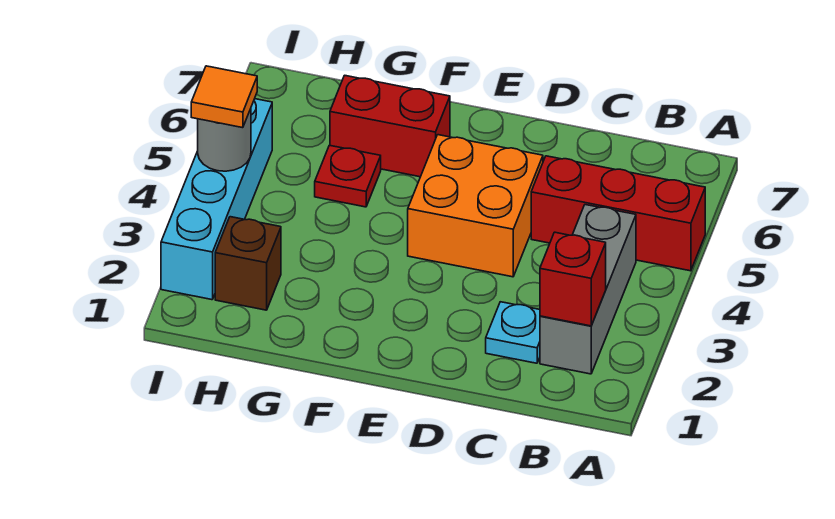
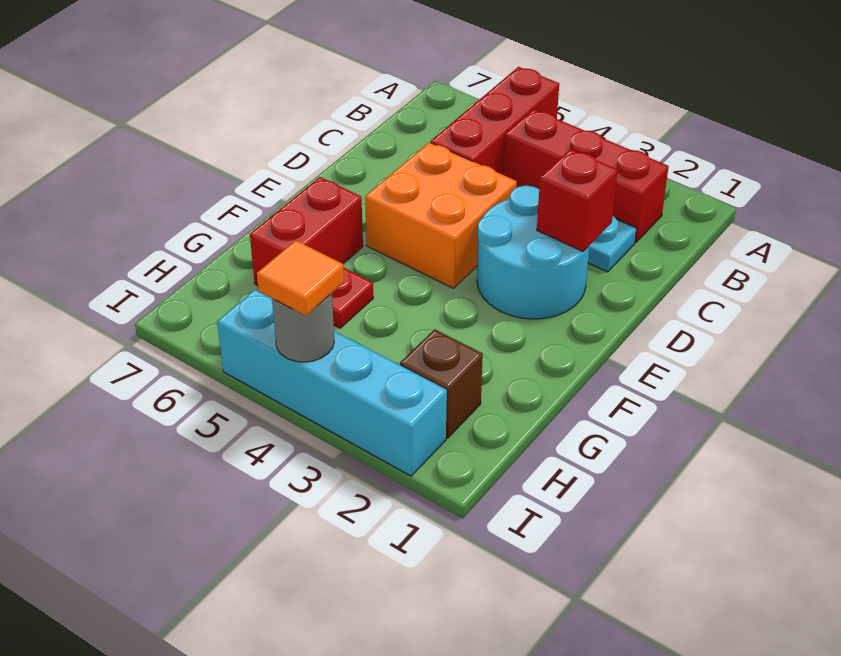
grey brick B2:B4 level 1 -> red brick B2:B4 level 1
red brick B2 level 2 -> red brick D2 level 2
none -> cyan round brick D2:E3 level 1

